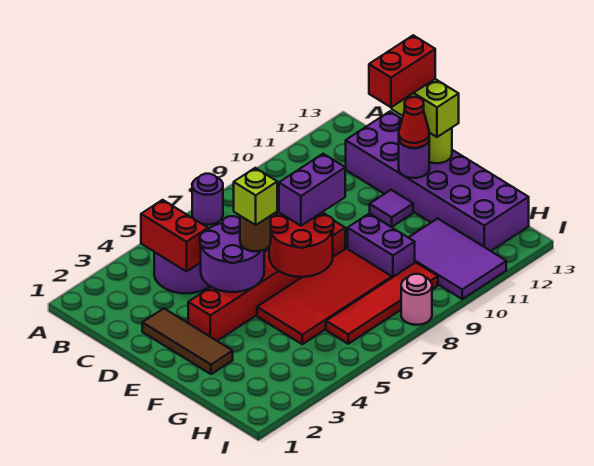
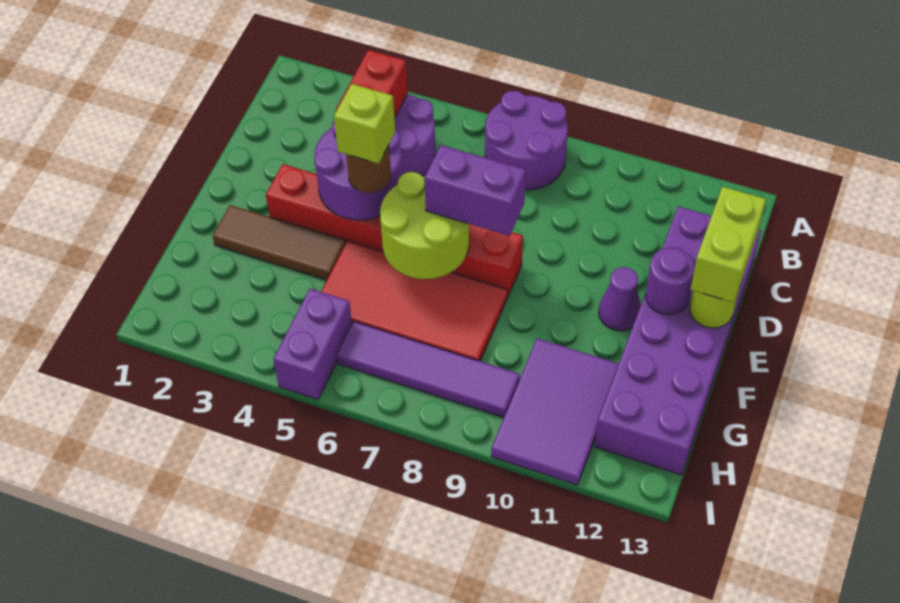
purple round brick A7 level 1 -> purple round brick A7:B8 level 1
brown tile D2:F2 level 1 -> brown tile F2:F4 level 1
red brick D12:D13 level 4 -> none
red round brick E6:F7 level 2 -> lime round brick E6:F7 level 2
purple tile E11 level 1 -> purple cone E11 level 1
red cone E12 level 3 -> none
purple brick F9:G9 level 1 -> purple brick H5:I5 level 1
red tile H6:H9 level 1 -> purple tile H6:H9 level 1
pink round brick I8 level 1 -> none

